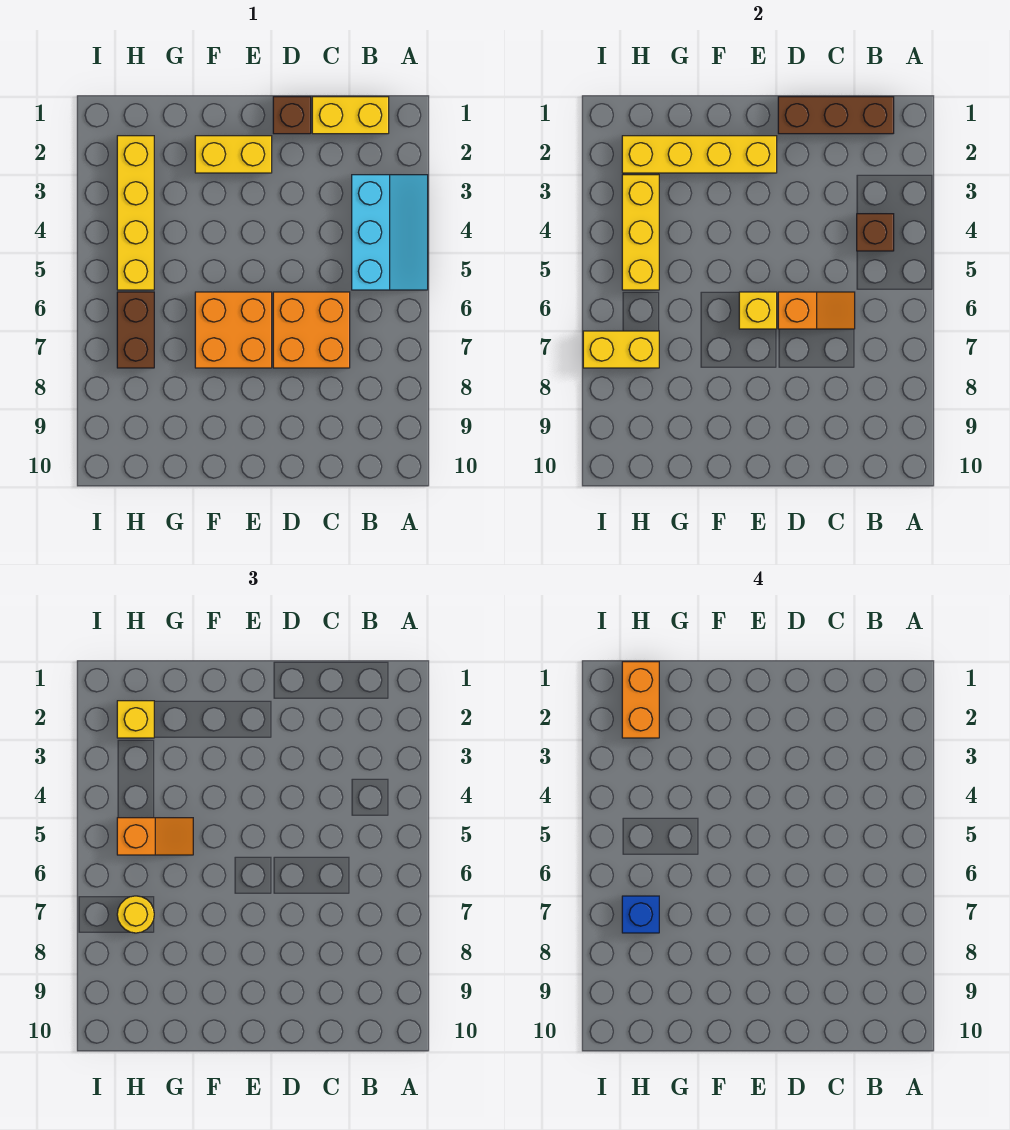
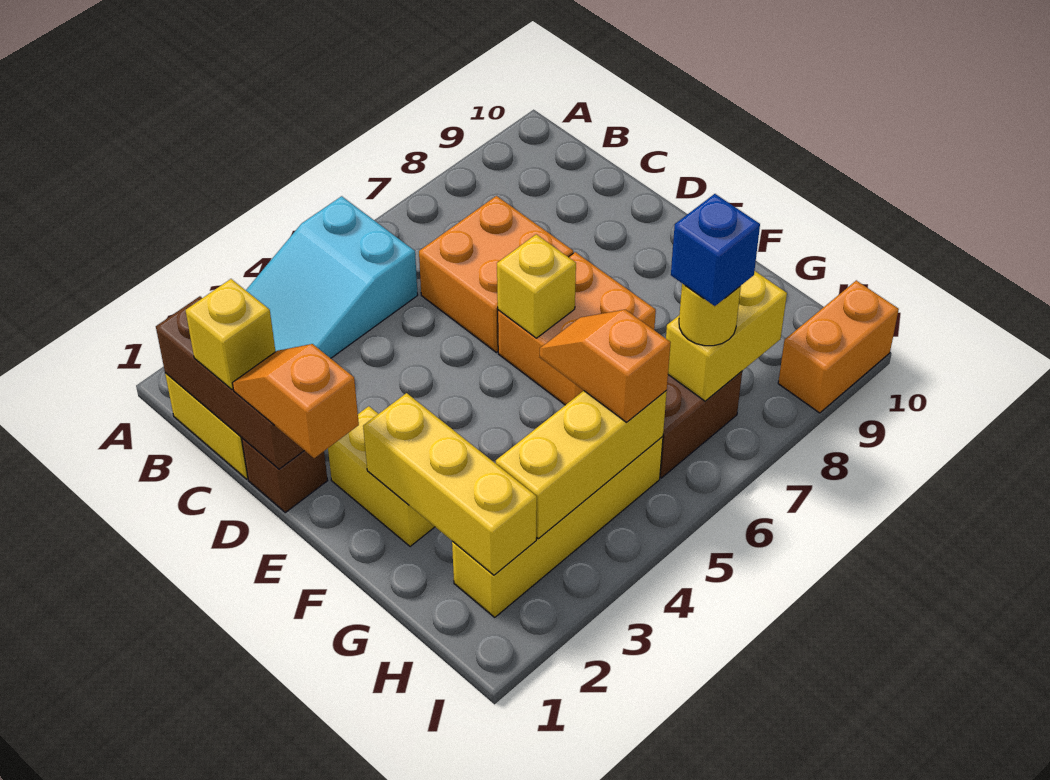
cyan slope A3:B5 level 1 top B -> cyan slope A3:B5 level 1 top 5
brown brick B4 level 2 -> none
orange slope C6:D6 level 2 top D -> orange slope D1:E1 level 3 top E
yellow brick E2:H2 level 2 -> yellow brick F2:H2 level 2
orange brick H1:H2 level 4 -> orange brick I9:I10 level 1
yellow brick H2 level 3 -> yellow brick C1 level 3
yellow brick H7:I7 level 2 -> yellow brick H7:H8 level 2

